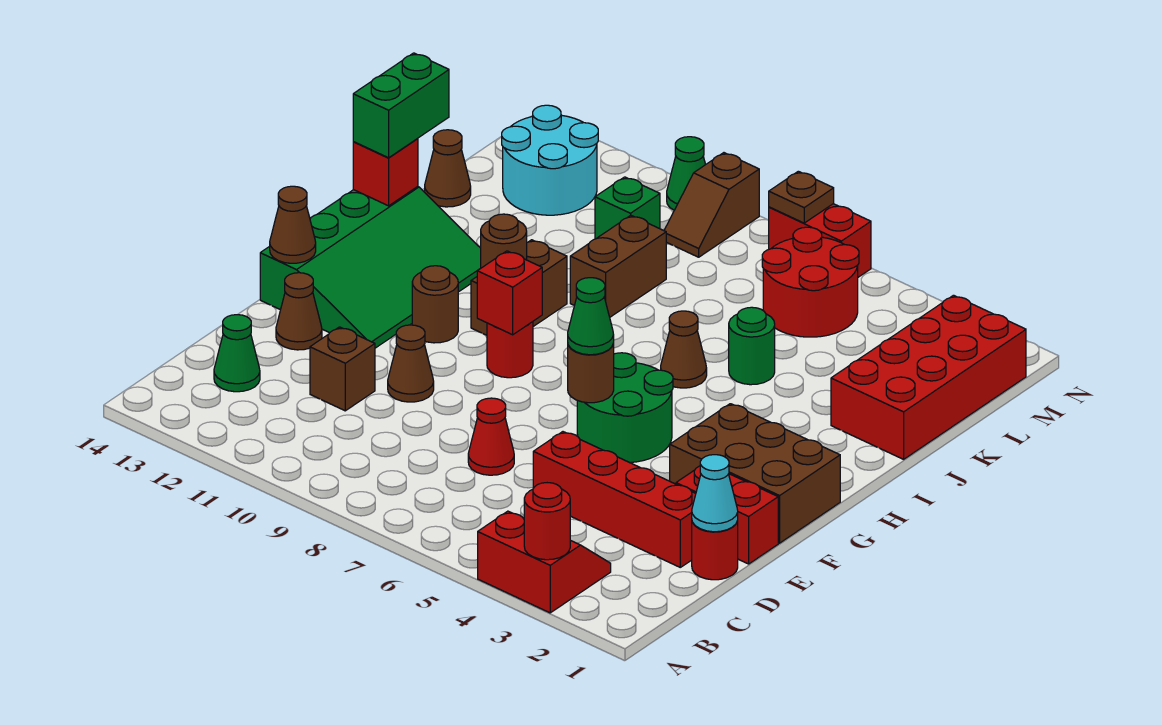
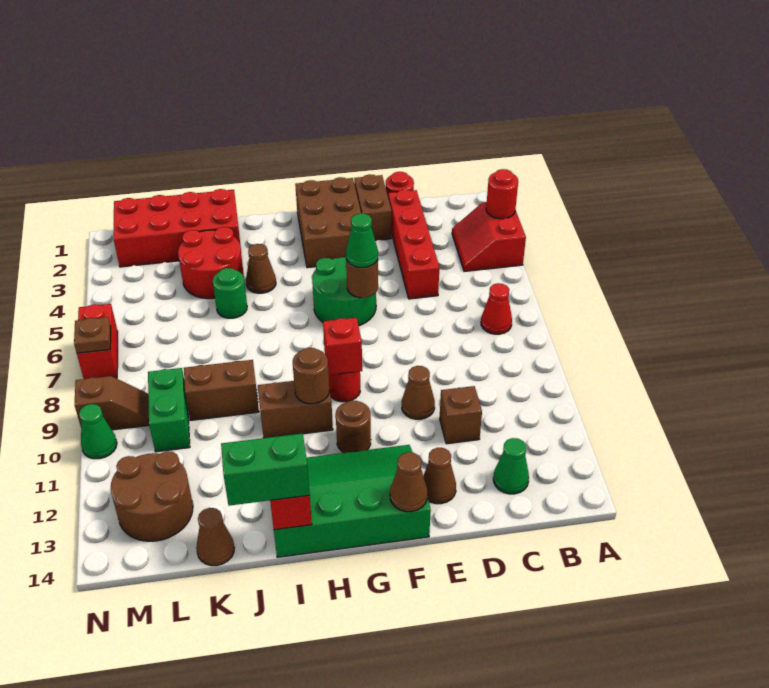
cyan cone D1 level 2 -> none
red cone D7 level 1 -> red cone B7 level 1
red brick E1:E2 level 1 -> brown brick E1:E2 level 1
brown cone I6 level 1 -> brown cone I4 level 1
red round brick L5:M6 level 1 -> red round brick J3:K4 level 1
green brick L10 level 1 -> green brick L9:L10 level 1
cyan round brick L12:M13 level 1 -> brown round brick L12:M13 level 1

